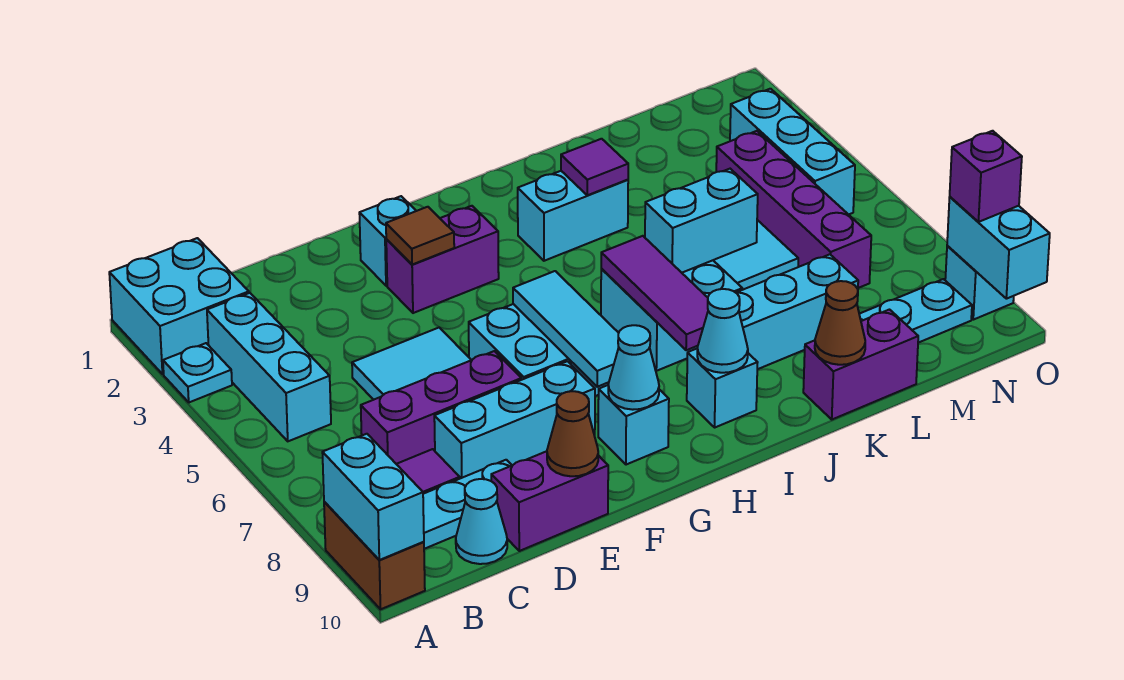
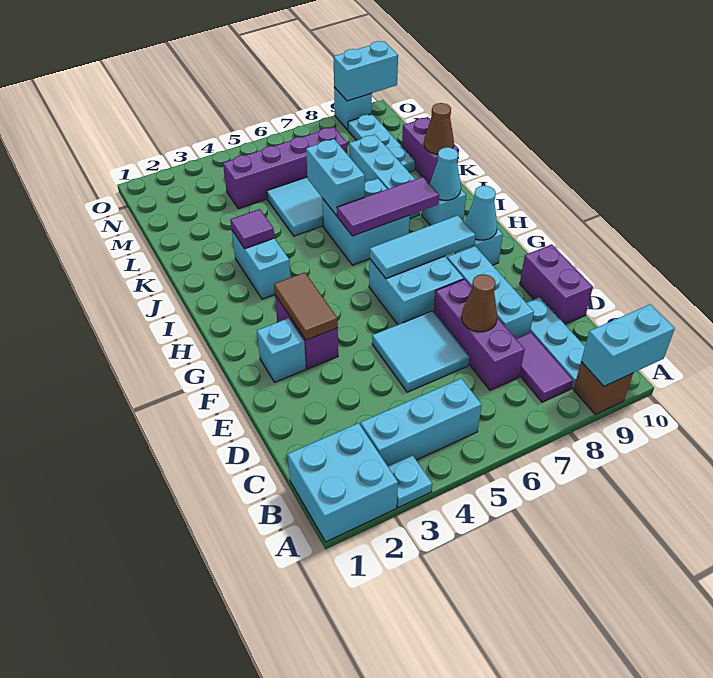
brown brick A9:A10 level 1 -> brown brick A9 level 1
cyan cone C10 level 1 -> none
brown cone E10 level 2 -> brown cone D7 level 2
brown tile F3 level 2 -> brown tile F3:G3 level 2
cyan brick N3:N5 level 1 -> none
purple brick O9 level 3 -> none

